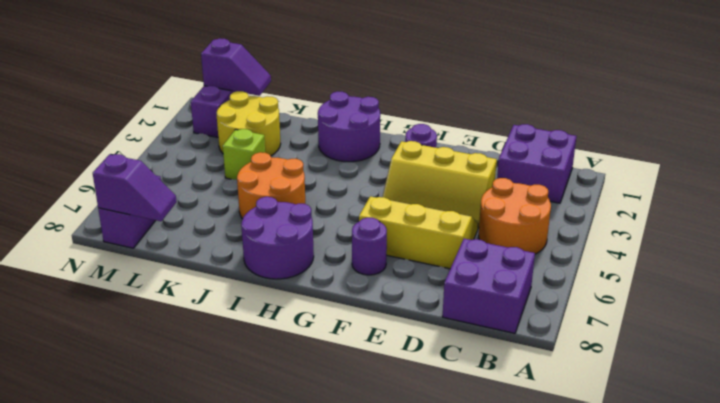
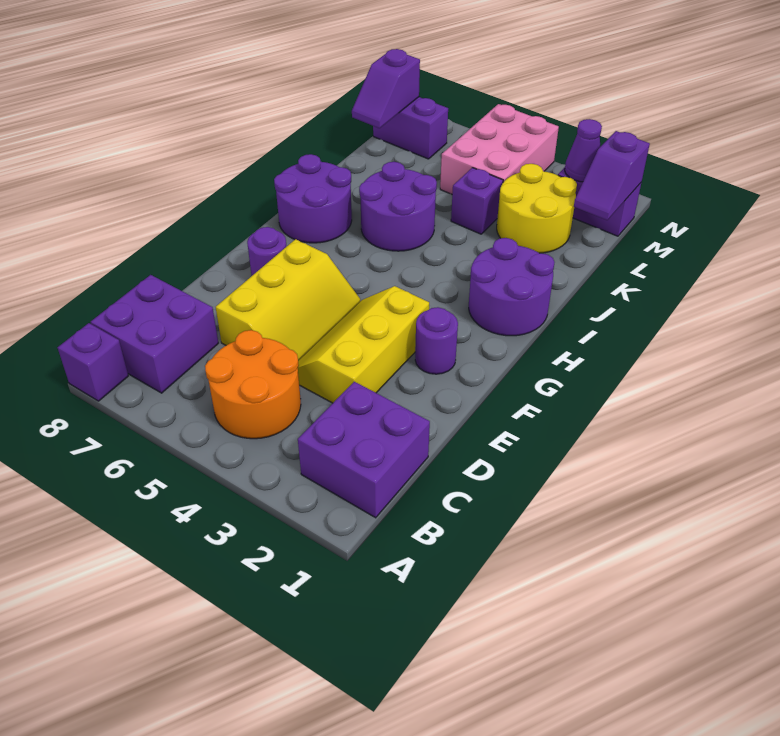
none -> purple brick A8 level 1
orange round brick I5:J6 level 1 -> purple round brick I5:J6 level 1
lime brick K4 level 1 -> purple brick K4 level 1
none -> pink brick L4:N5 level 1
none -> purple cone M2 level 2

